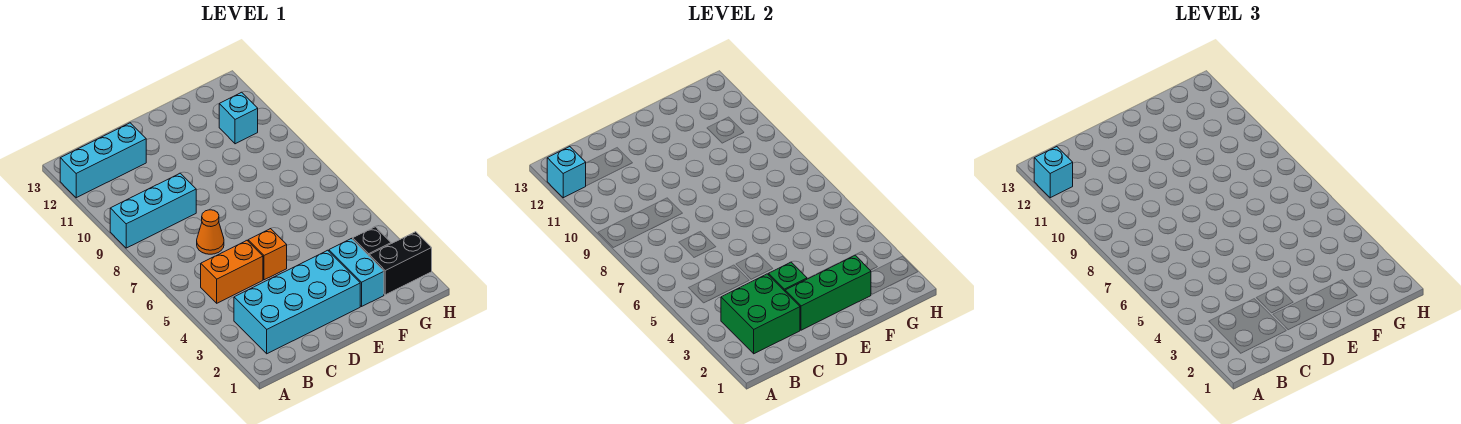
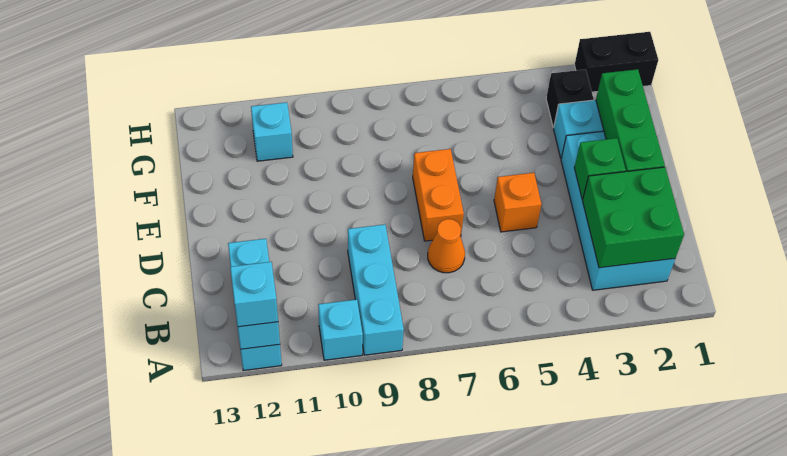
none -> cyan brick A10 level 1
orange brick B5:C5 level 1 -> orange brick D7:E7 level 1
black brick G2:H2 level 1 -> black brick H1:H2 level 1

